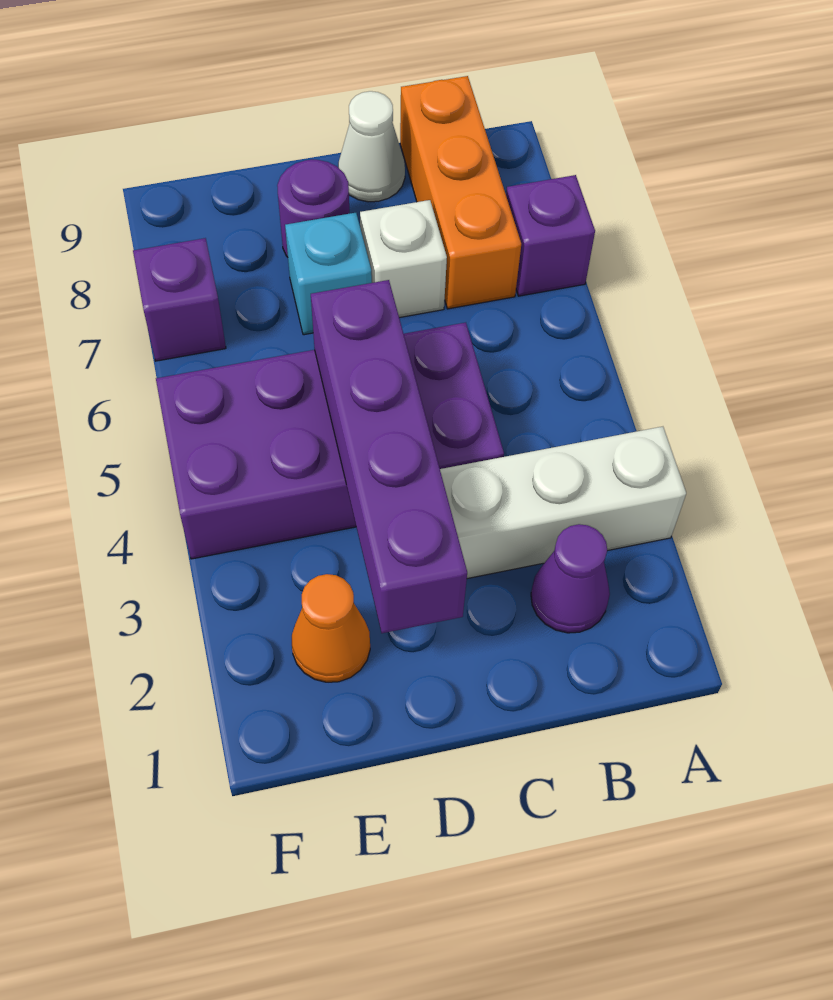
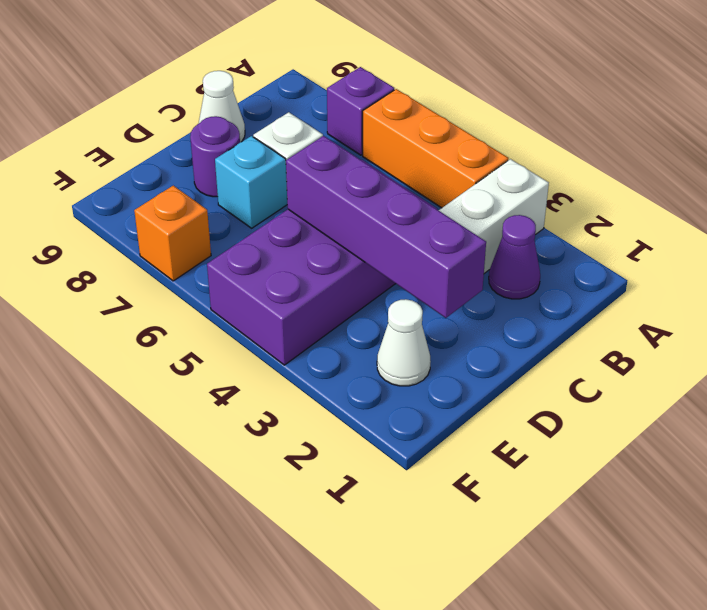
orange brick B7:B9 level 1 -> orange brick A4:A6 level 1
orange cone E2 level 1 -> white cone E2 level 1
purple brick F7 level 1 -> orange brick F7 level 1

